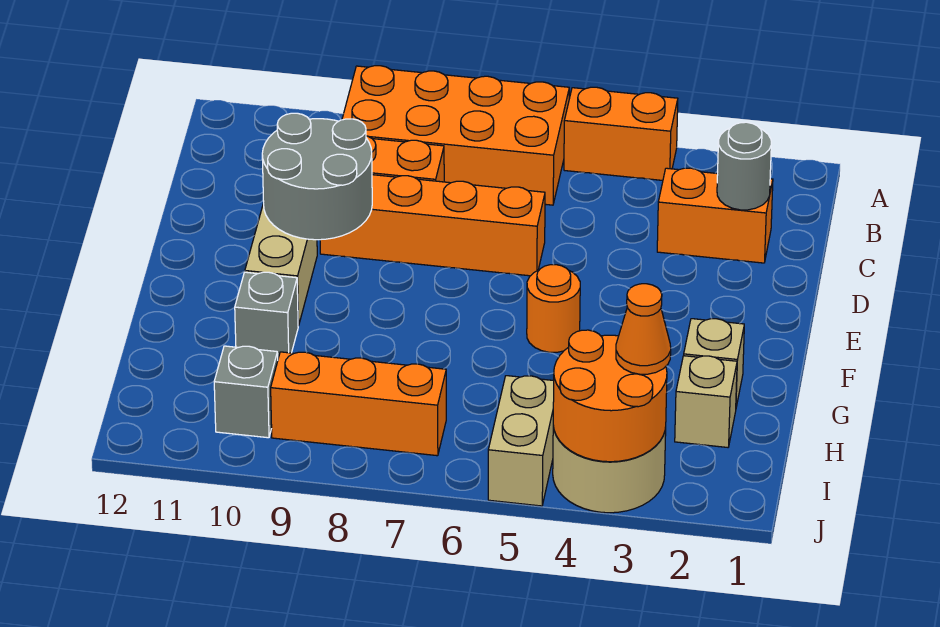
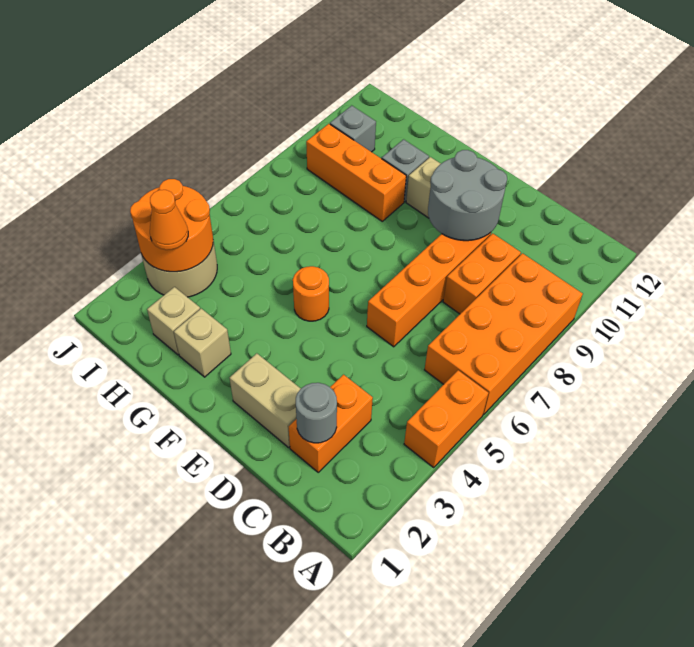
tan brick I5:J5 level 1 -> tan brick D2:E2 level 1
orange brick I7:I9 level 1 -> orange brick G9:I9 level 1

